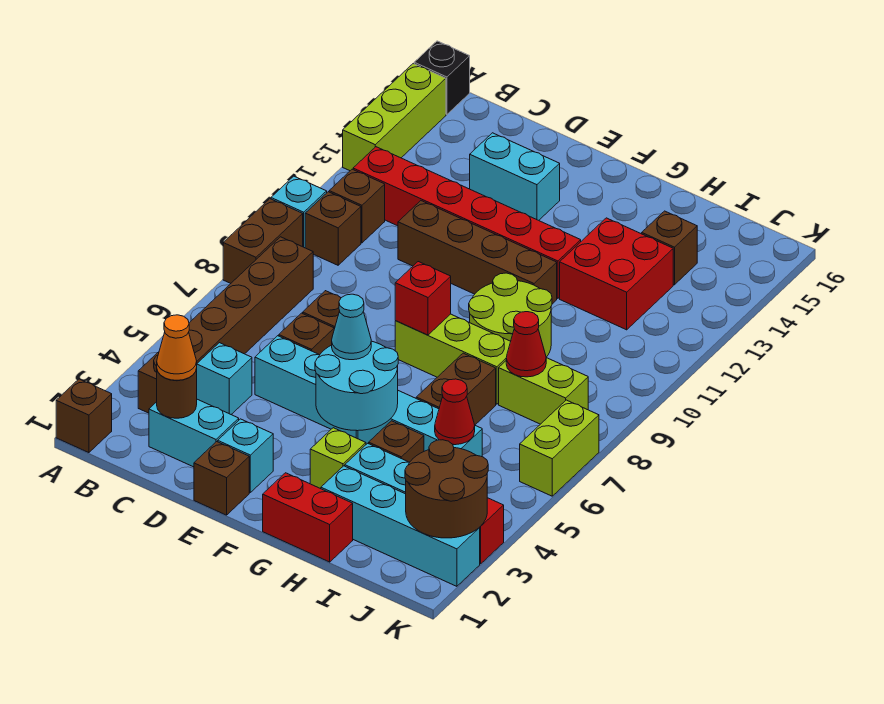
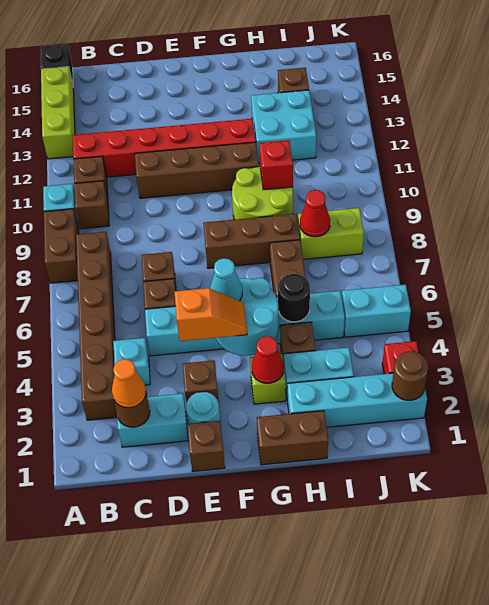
brown brick A1 level 1 -> brown brick E3 level 1
cyan brick D14:E14 level 1 -> cyan brick J5:K5 level 1
cyan brick E2 level 1 -> cyan round brick E2 level 1
none -> orange slope E4:F4 level 3 top E
lime brick F8:H8 level 1 -> brown brick F8:H8 level 1
red brick F8 level 2 -> red brick H10 level 2
red brick G1:H1 level 1 -> brown brick G1:H1 level 1
none -> black round brick H5 level 2
red brick H12:I13 level 1 -> cyan brick H12:I13 level 1
red cone I5 level 2 -> red cone G3 level 2
brown round brick J2:K3 level 2 -> brown round brick K2 level 2
lime brick K6:K7 level 1 -> none

